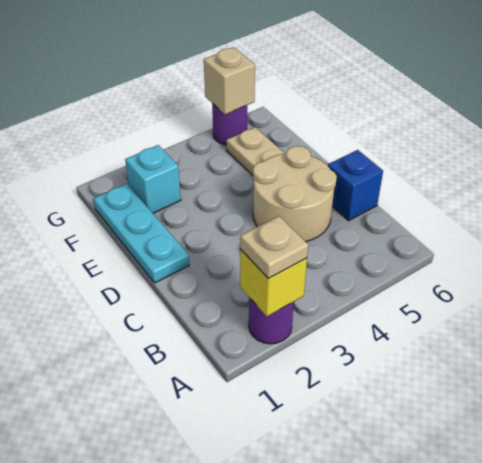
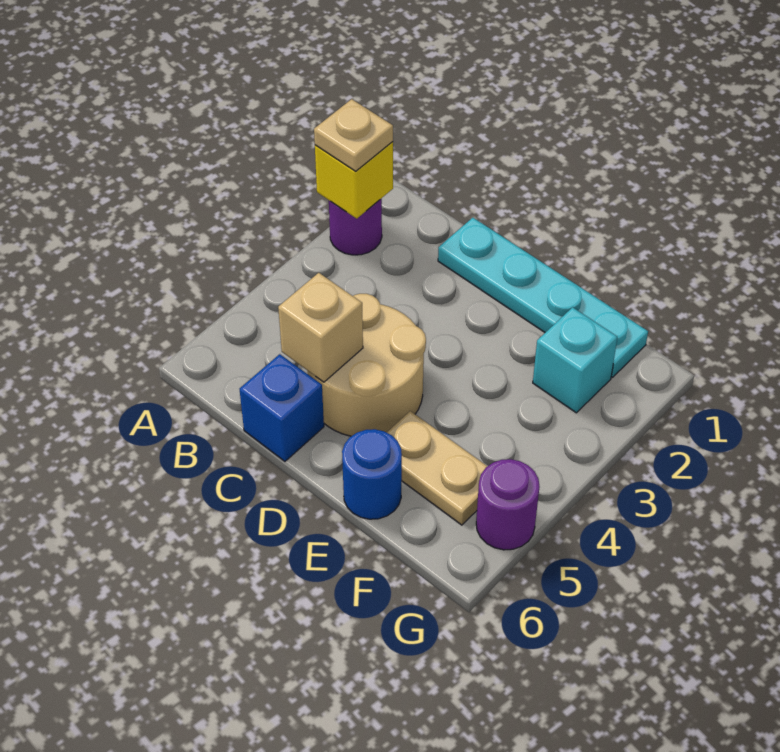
cyan plate D1:F1 level 1 -> cyan plate C1:F1 level 1
none -> blue round brick E6 level 1
tan brick G5 level 2 -> tan brick C5 level 2

